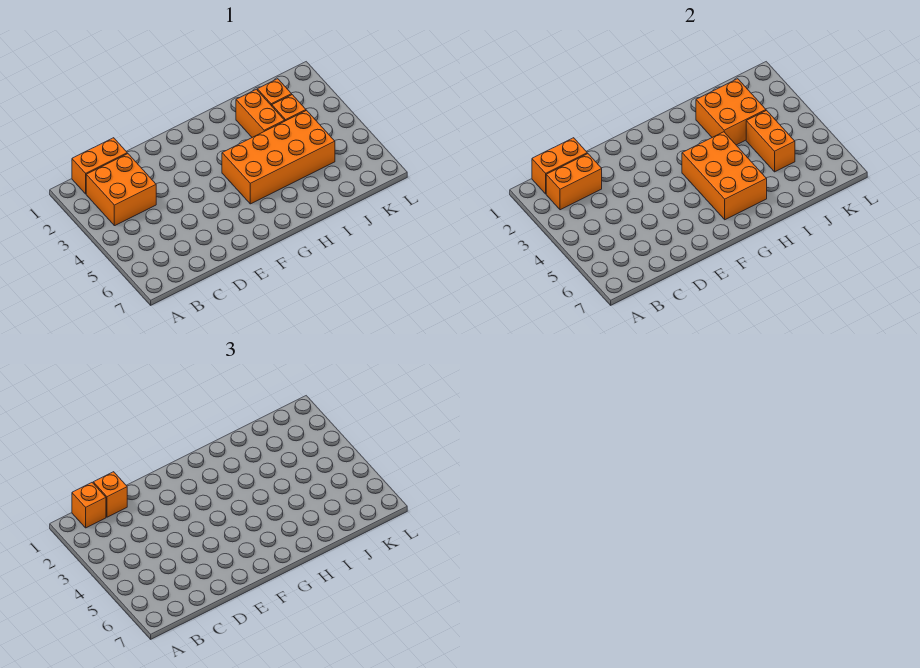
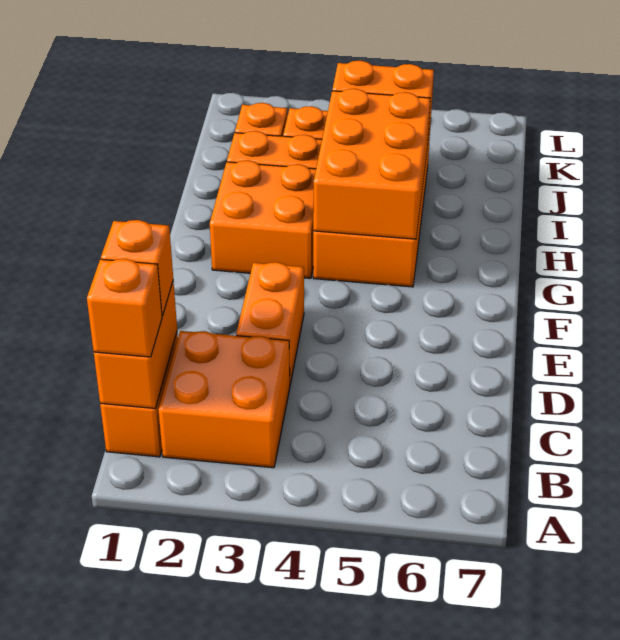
orange brick B2:C2 level 2 -> orange brick D3:E3 level 1
orange brick G4:H6 level 2 -> orange brick G4:I5 level 2
orange brick I2:J3 level 2 -> orange brick G2:H3 level 1

